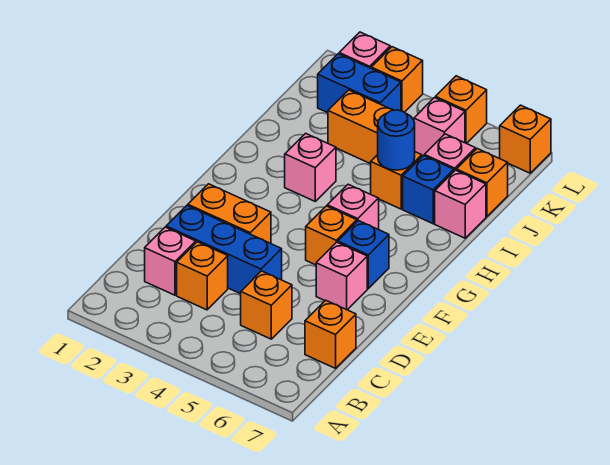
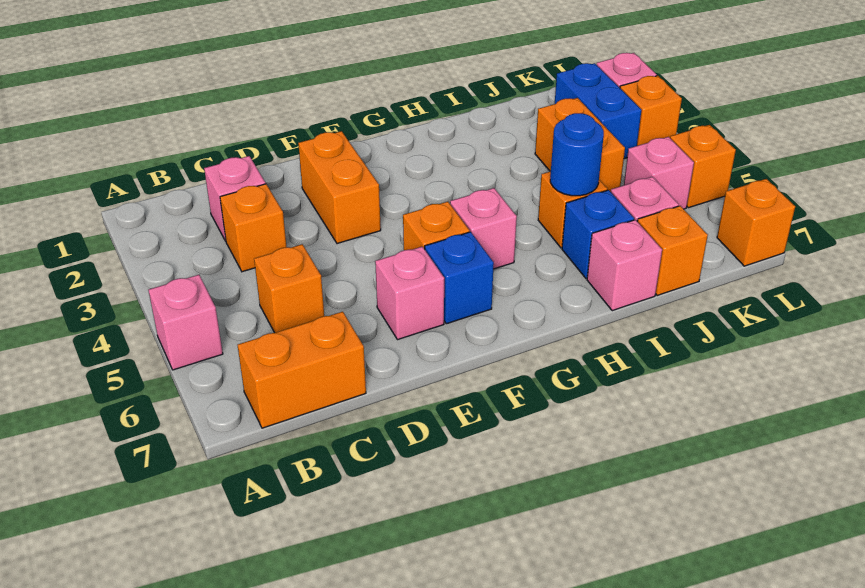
orange brick C7 level 1 -> orange brick B7:C7 level 1
blue brick D2:D4 level 1 -> none
pink brick H3 level 1 -> pink brick A5 level 1

